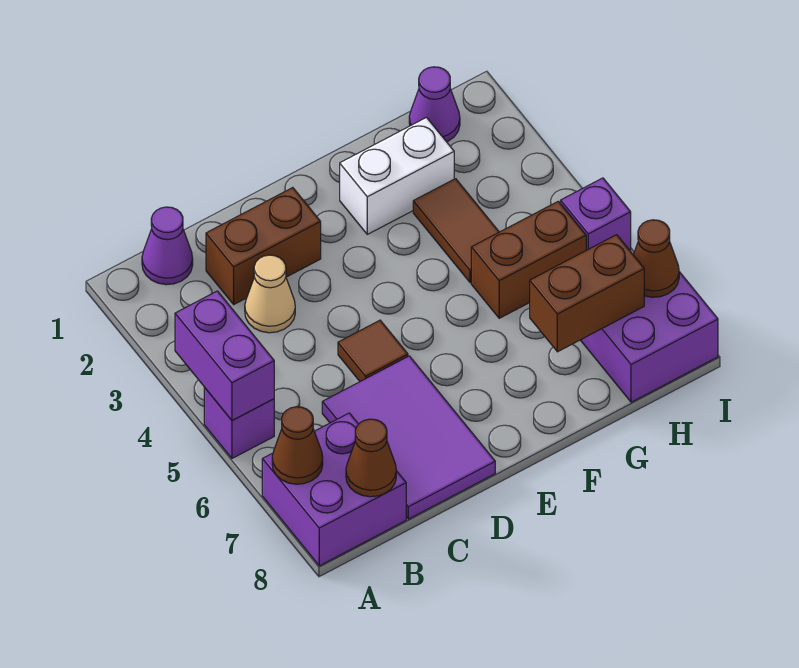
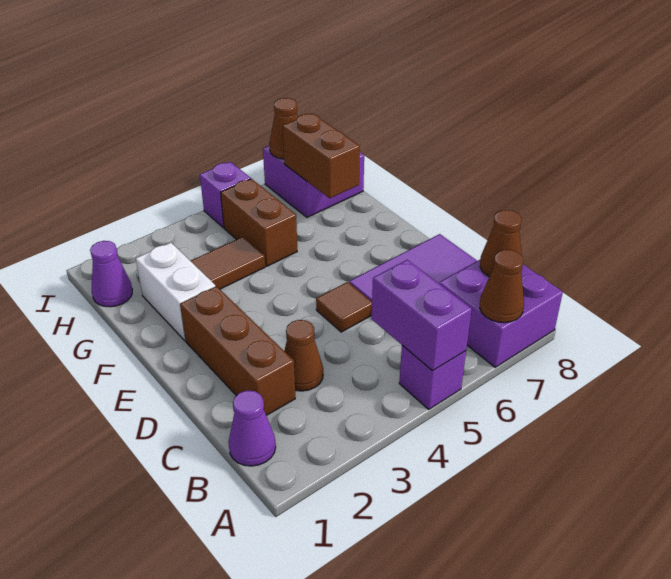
purple brick A4:A5 level 2 -> purple brick A5:B5 level 2
brown brick C2:D2 level 1 -> brown brick C2:E2 level 1
tan cone C3 level 1 -> brown cone C3 level 1

